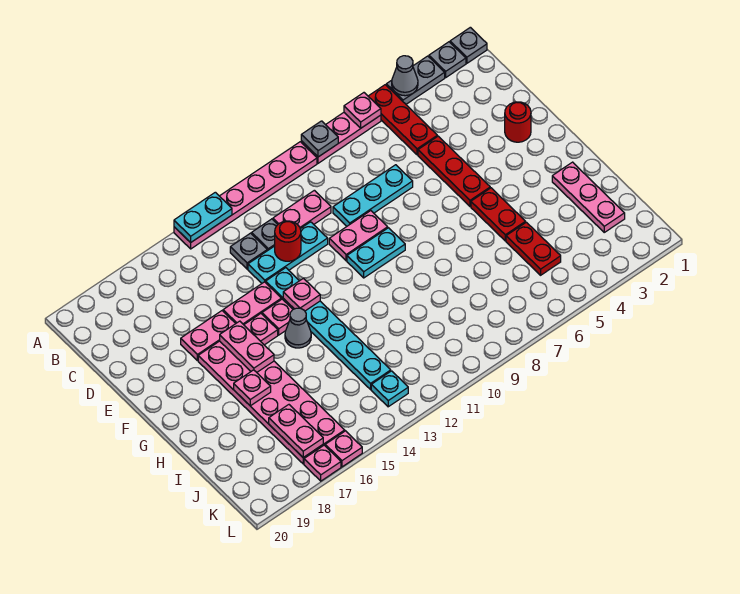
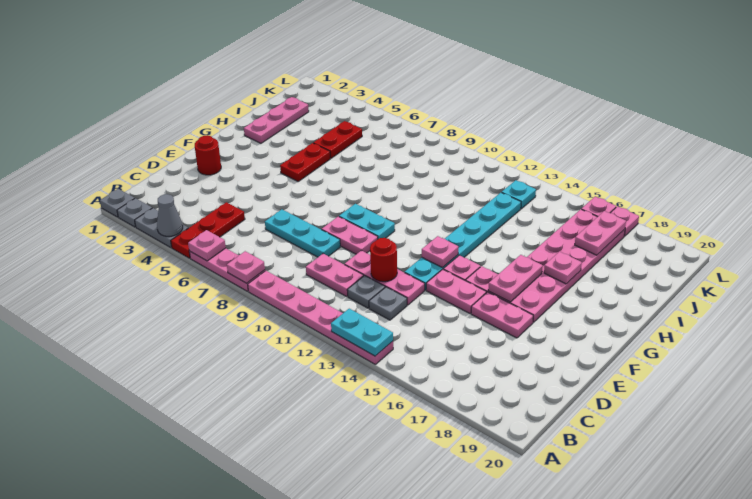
grey plate A8 level 2 -> pink plate A8 level 2
red plate D5:F5 level 1 -> none
cyan plate D11:D13 level 1 -> pink plate D11:D13 level 1
grey cone G14 level 1 -> none

